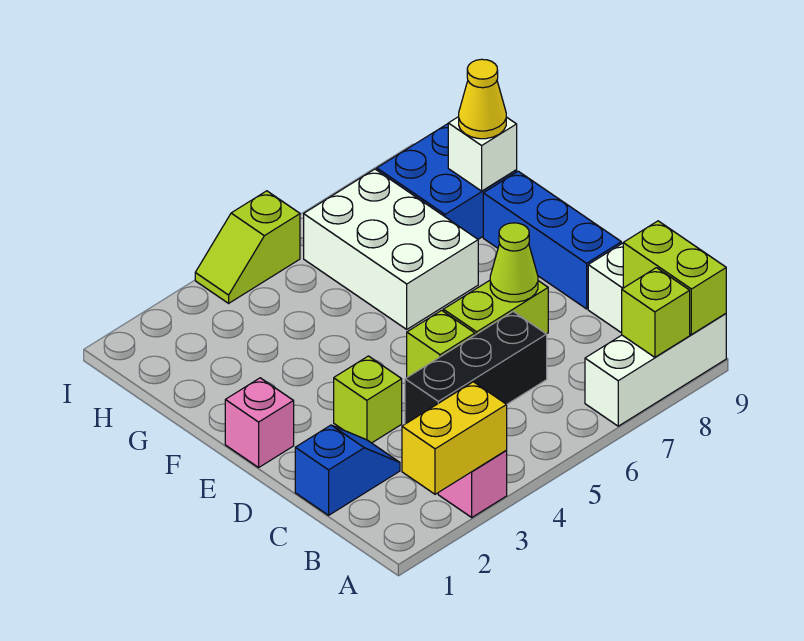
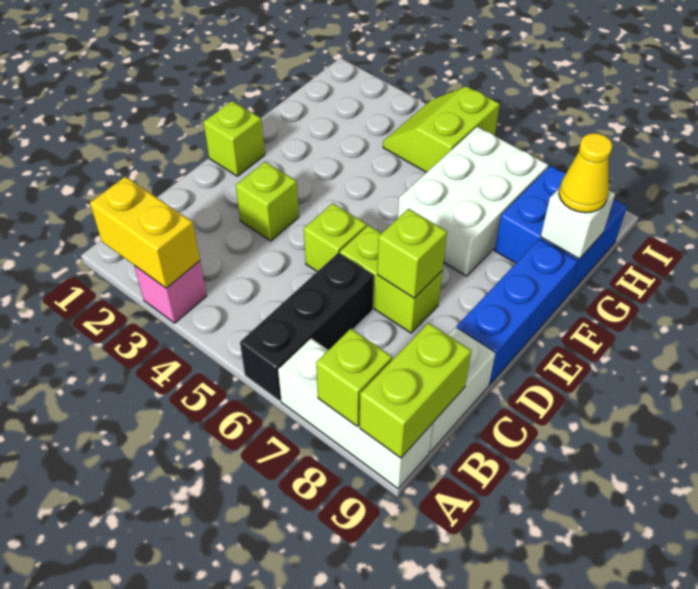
blue slope C1:C2 level 1 top 1 -> none
black brick C4:C6 level 1 -> black brick A6:C6 level 1
lime cone D7 level 2 -> lime brick D7 level 2
pink brick E1 level 1 -> lime brick E1 level 1
lime slope I4:I5 level 1 top 5 -> lime slope H4:I5 level 1 top 5

